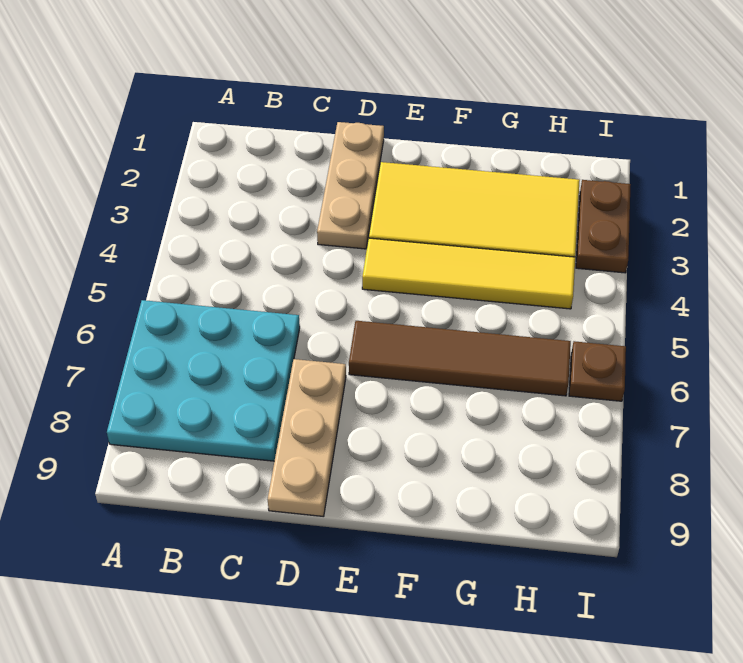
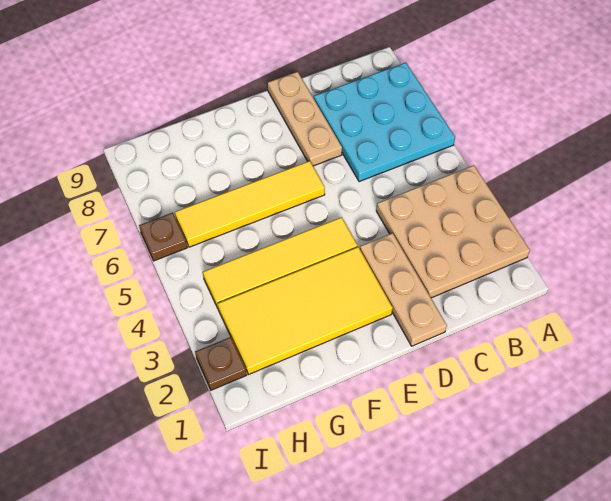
none -> tan plate A2:C4 level 1
brown tile E6:H6 level 1 -> yellow tile E6:H6 level 1
brown plate I2:I3 level 1 -> brown plate I2 level 1

